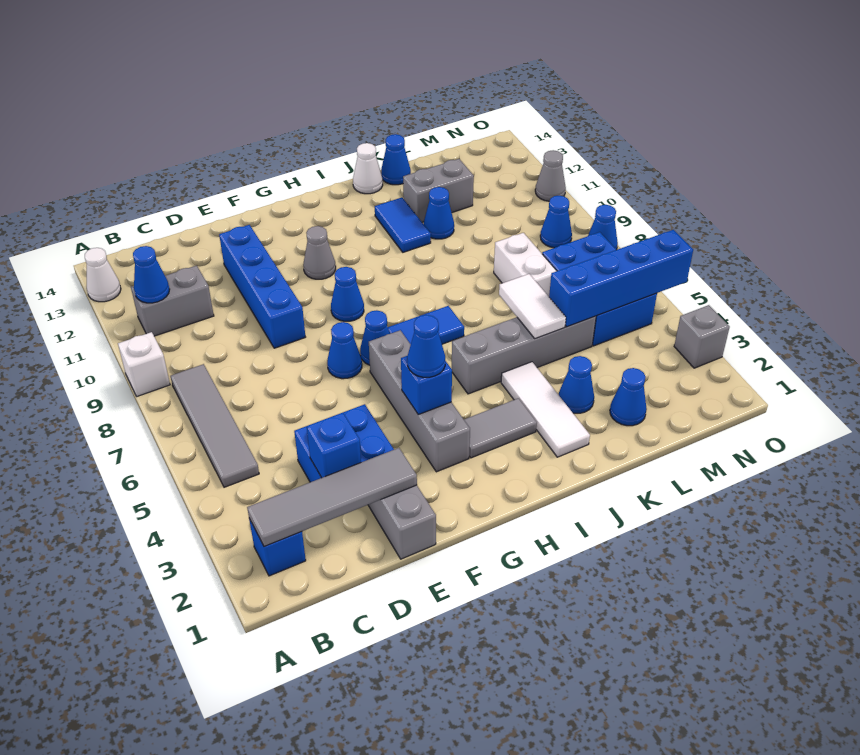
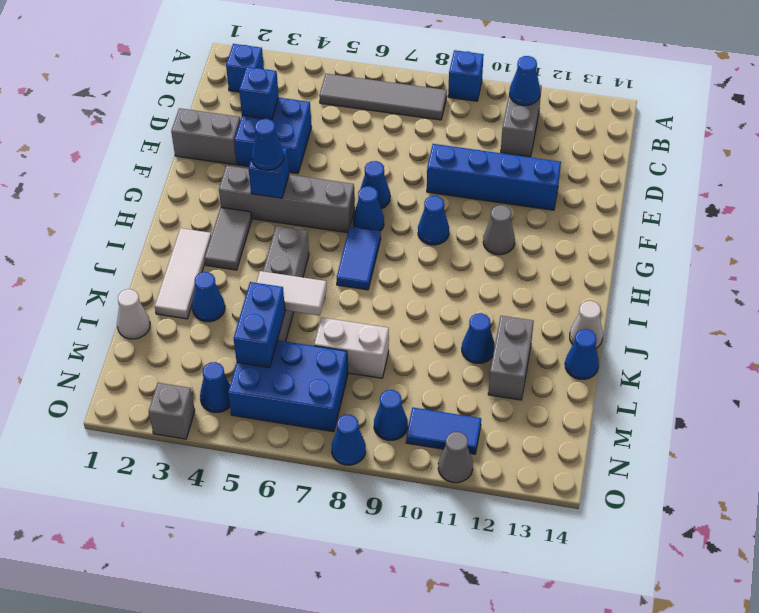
white brick A9 level 1 -> blue brick A9 level 1
white cone A13 level 1 -> white cone L1 level 1
grey tile B2:E2 level 2 -> none
white tile J2:J4 level 1 -> white tile I2:K2 level 1
blue tile J11:J12 level 1 -> blue tile N10:N11 level 1
blue cone L2 level 1 -> blue cone N4 level 1
blue brick L5:O5 level 2 -> blue brick L5:M5 level 2

